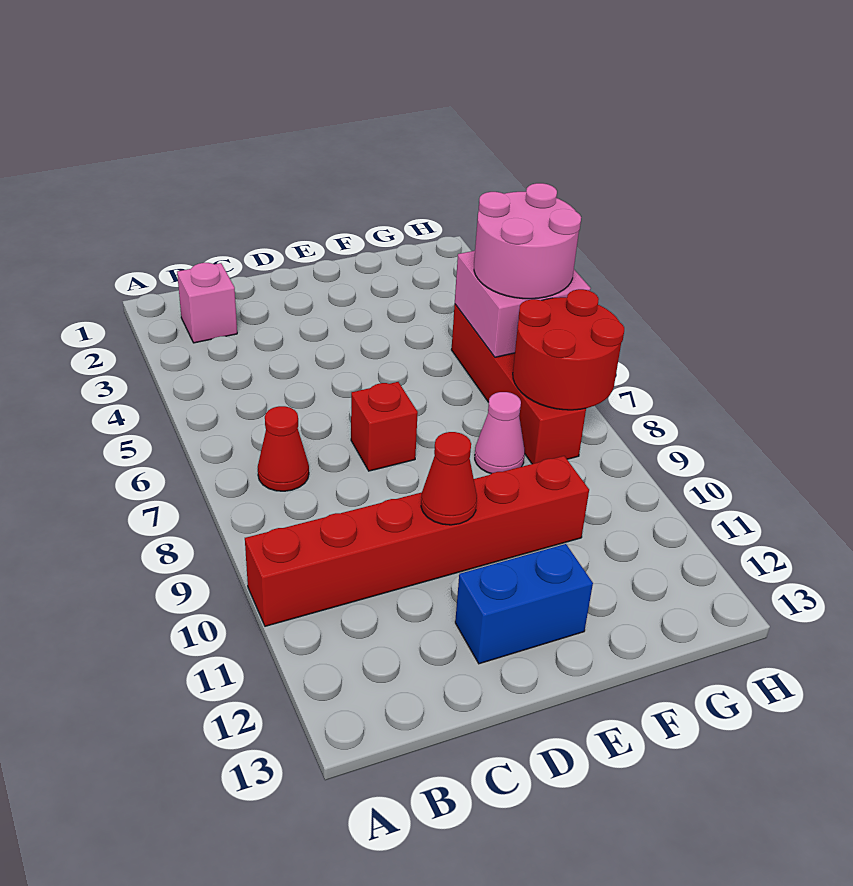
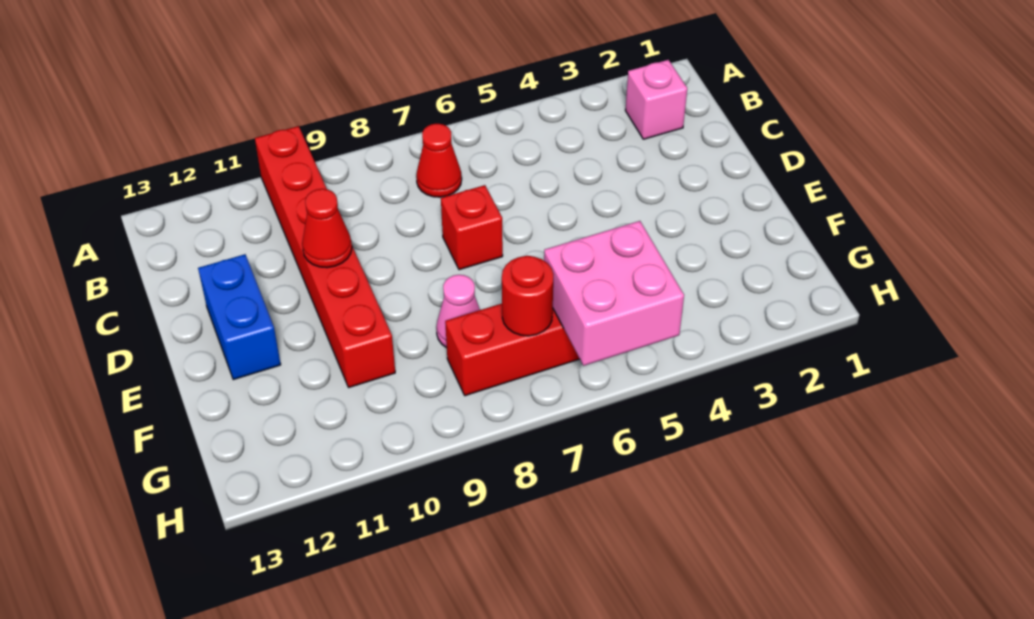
pink round brick G5:H6 level 3 -> none
red round brick G7:H8 level 2 -> red round brick G7 level 2

